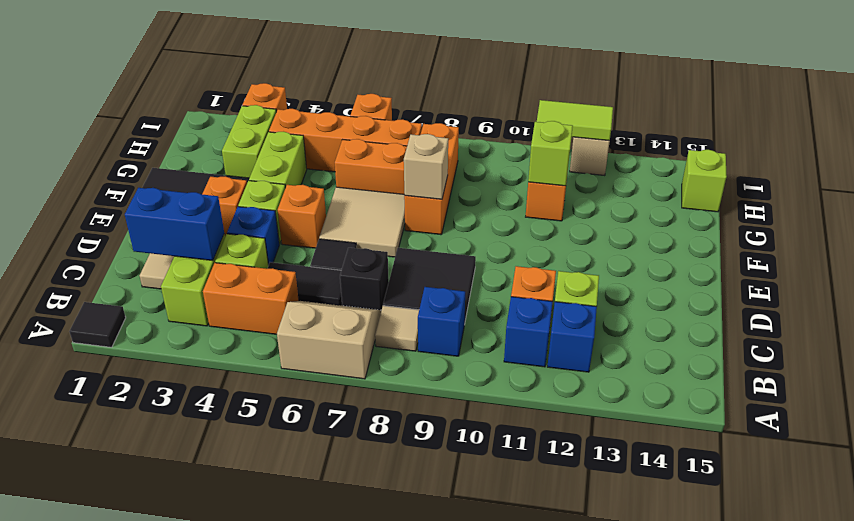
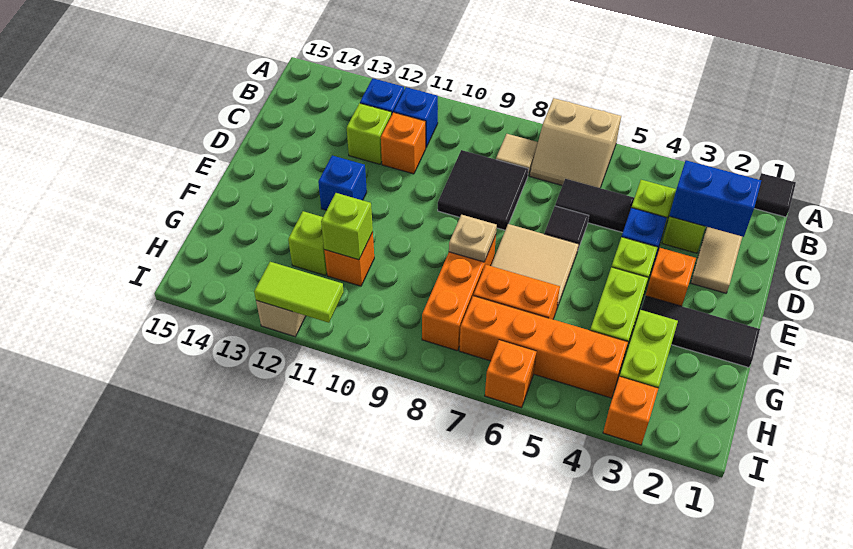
orange brick B4:B5 level 1 -> none
blue brick B9 level 1 -> blue brick E12 level 1
black brick C7 level 1 -> none
orange brick E5 level 1 -> none
tan brick F8 level 2 -> tan plate F8 level 2
lime brick H15 level 1 -> lime brick G12 level 1

